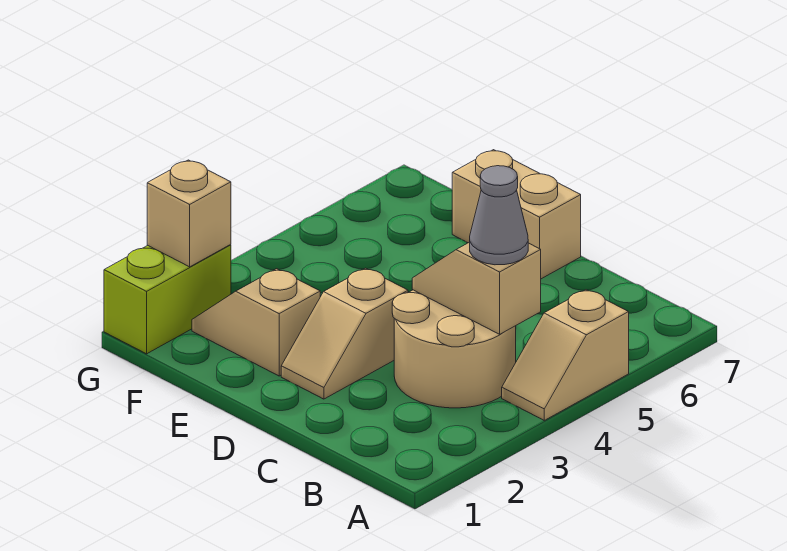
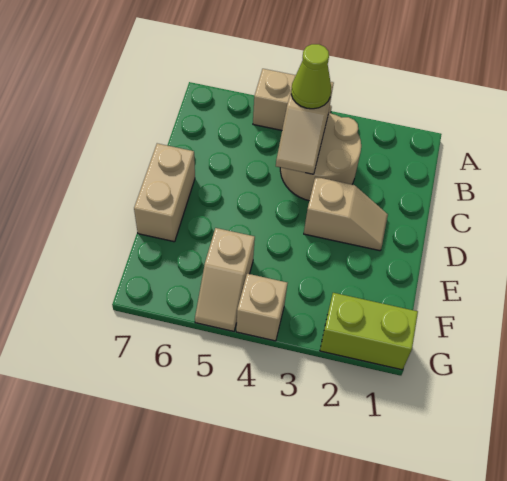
grey cone B4 level 3 -> lime cone B4 level 3
tan slope E2:F2 level 1 top E -> tan slope F5:G5 level 1 top F
tan brick G2 level 2 -> tan brick G4 level 1

